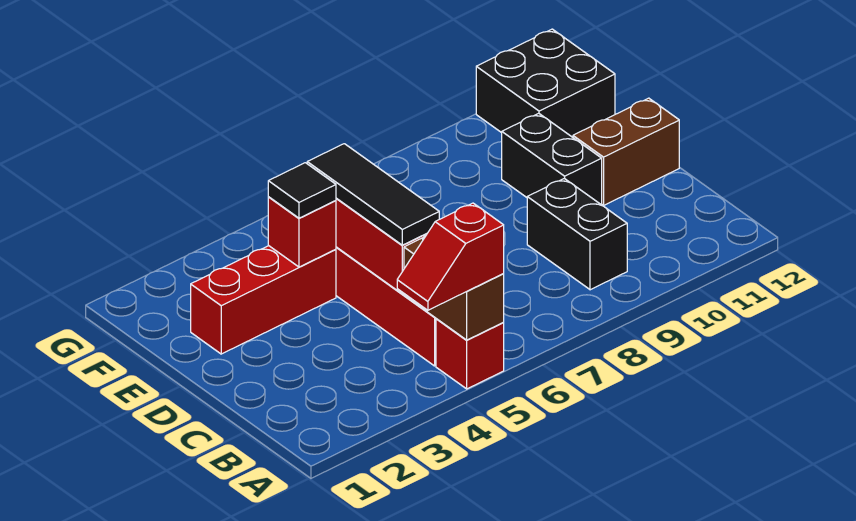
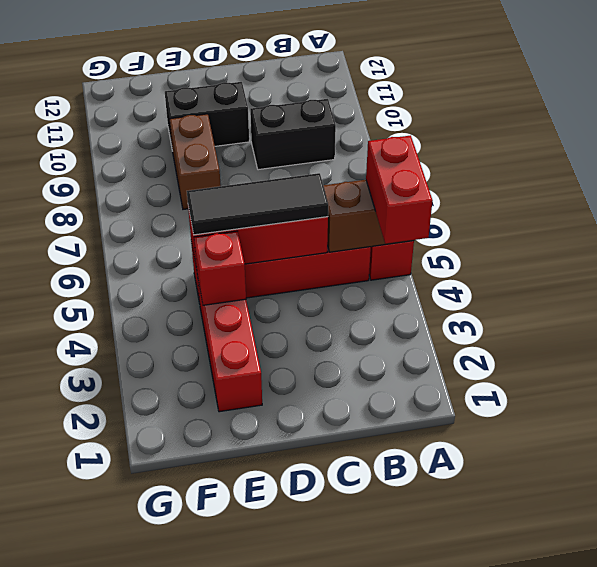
red slope A4:A5 level 3 top 5 -> red brick A4:A5 level 3
brown brick D11:D12 level 1 -> brown brick E8:E9 level 1
black tile E4 level 3 -> none
black brick F11:G12 level 1 -> none

